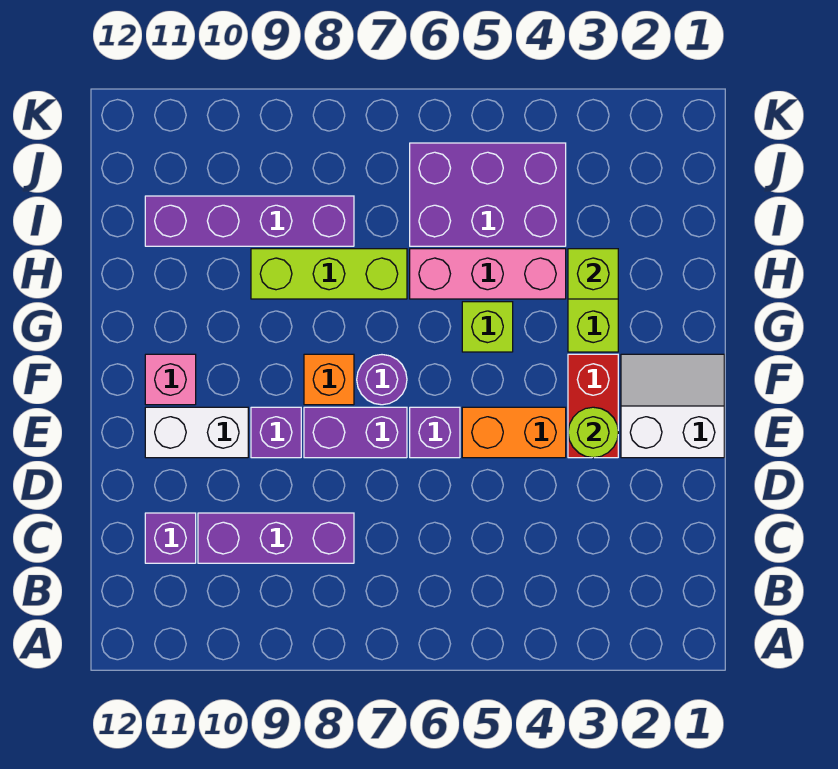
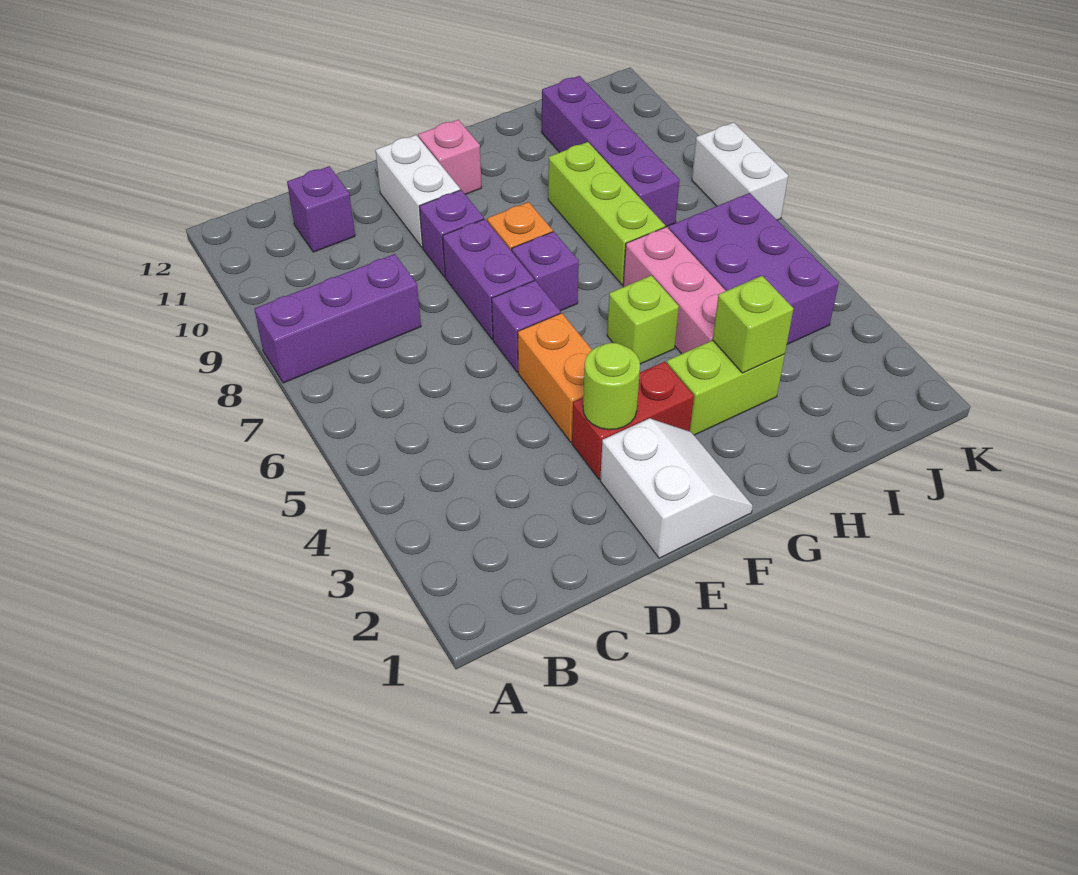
purple brick C8:C10 level 1 -> purple brick A8:C8 level 1
purple round brick F7 level 1 -> purple brick F7 level 1
none -> white brick K7:K8 level 1

